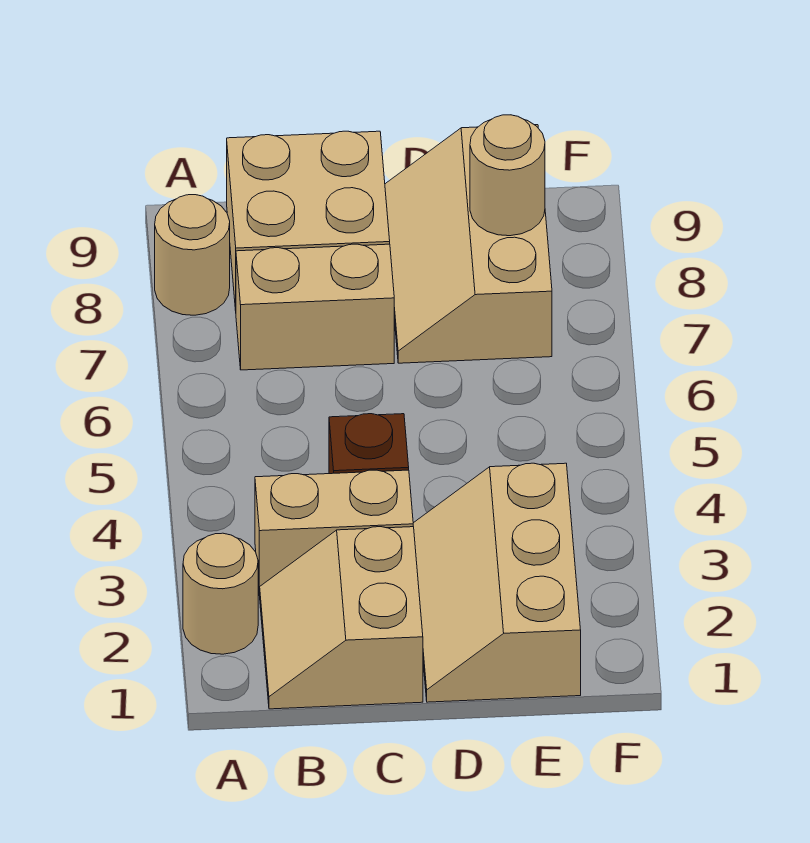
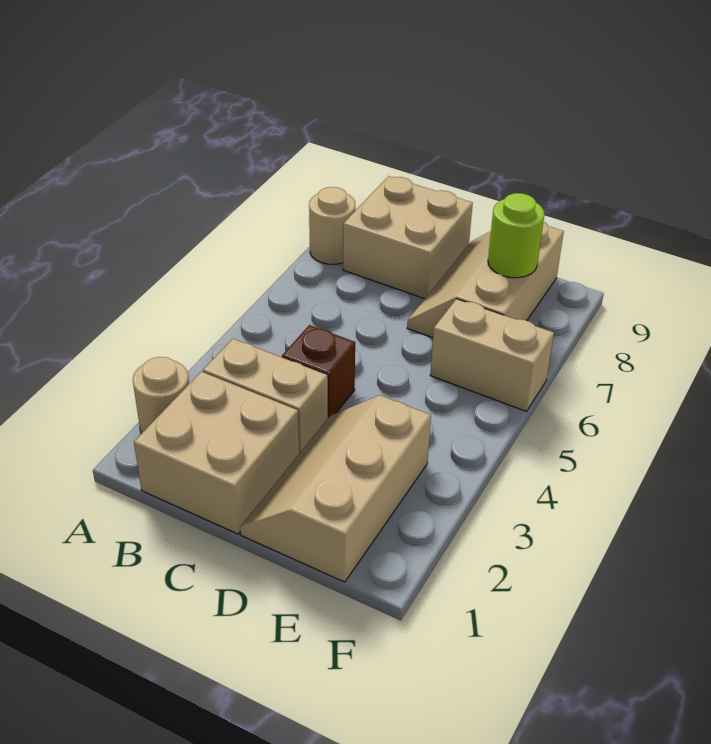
tan slope B1:C2 level 1 top C -> tan brick B1:C2 level 1
tan brick B7:C7 level 1 -> tan brick E6:F6 level 1
tan round brick E8 level 2 -> lime round brick E8 level 2

